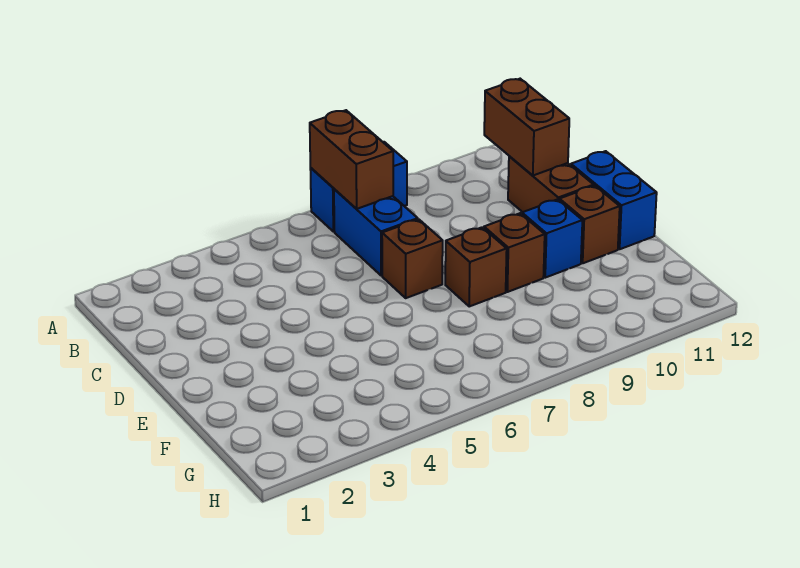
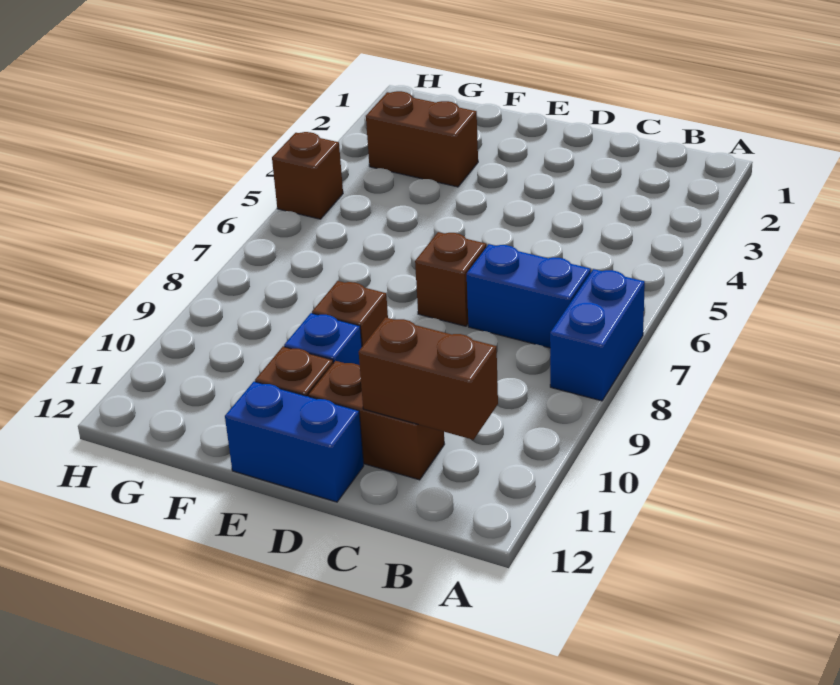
brown brick A7:B7 level 2 -> brown brick F3:G3 level 1
brown brick E8 level 1 -> brown brick H5 level 1

